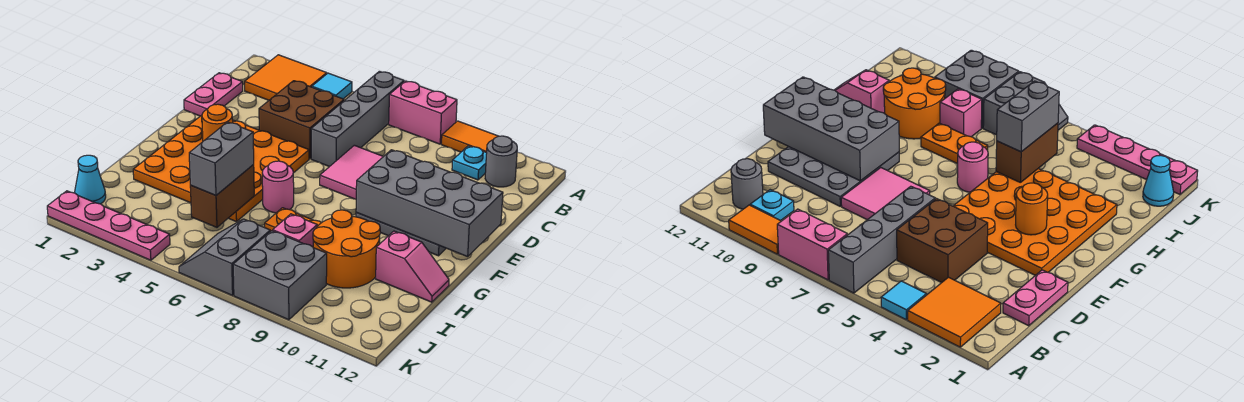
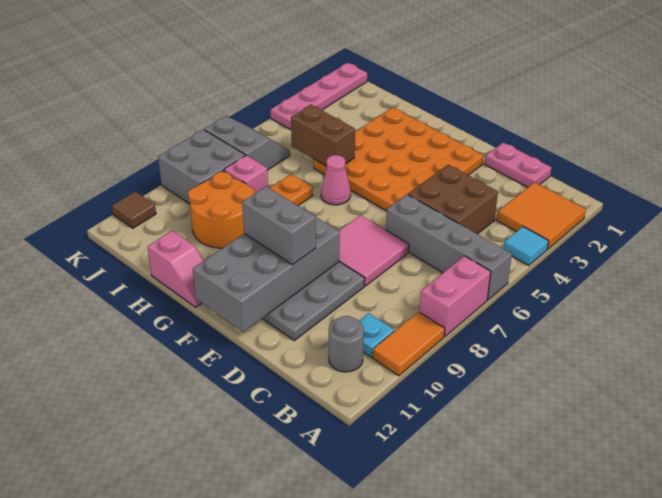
orange round brick F3 level 2 -> none
pink round brick G6 level 1 -> pink cone G6 level 1
grey brick H5:I5 level 3 -> grey brick E10:F10 level 3
pink slope H11:H12 level 1 top 11 -> pink slope G12:H12 level 1 top H
cyan cone J1 level 1 -> none
none -> brown tile K11 level 1

